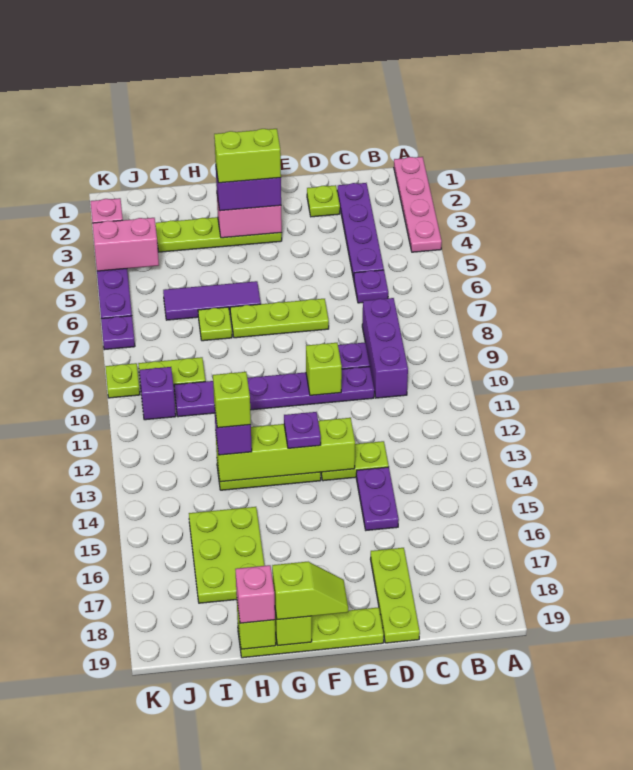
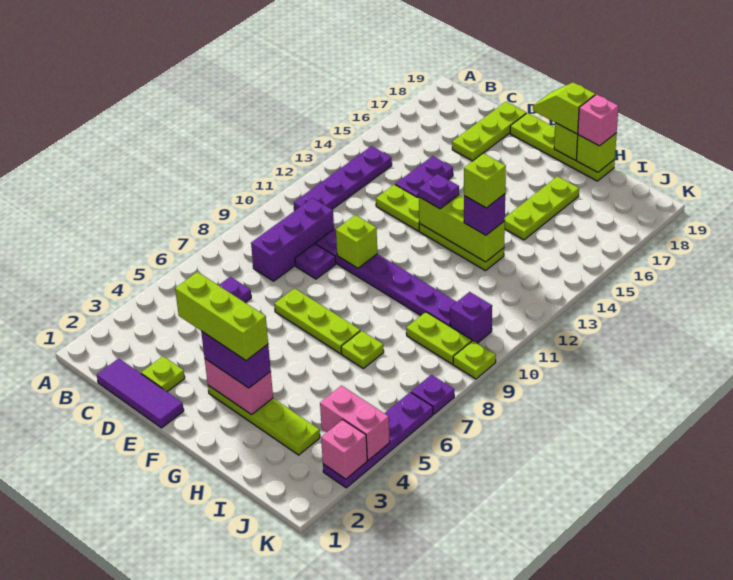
pink plate A1:A4 level 1 -> none
purple plate C2:C5 level 1 -> purple plate B11:B14 level 1
lime brick E13:H13 level 2 -> lime brick F13:H13 level 2
lime brick F3:G3 level 4 -> lime brick E3:G3 level 4
purple tile G6:I6 level 1 -> purple tile C1:E1 level 1
lime plate H15:I17 level 1 -> lime plate H15:H17 level 1

